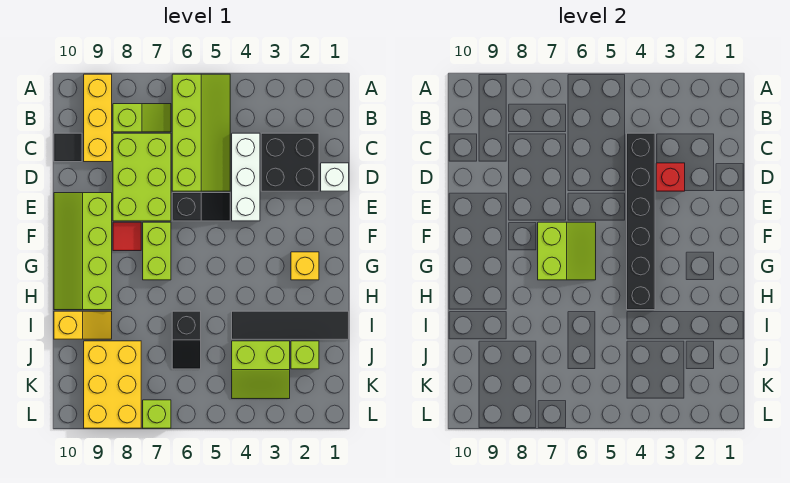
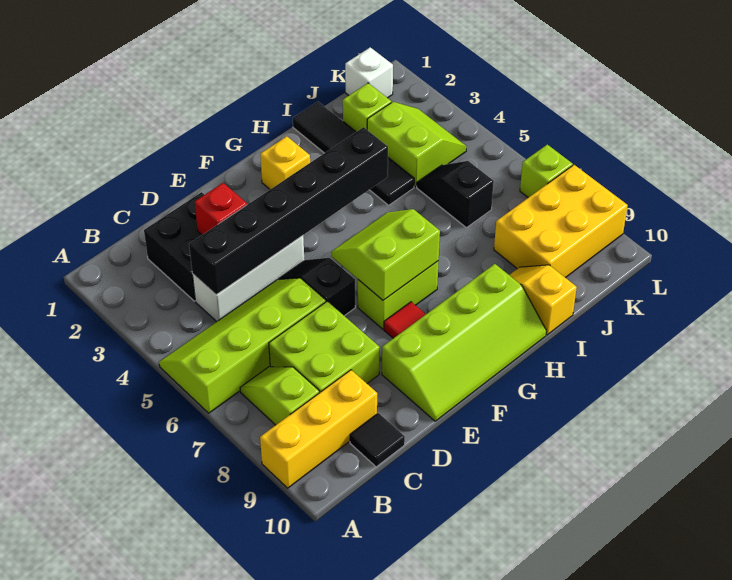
lime brick C7:E8 level 1 -> lime brick C7:D8 level 1
white brick D1 level 1 -> white brick K1 level 1
black slope I6:J6 level 1 top I -> black slope J5:J6 level 1 top 6

